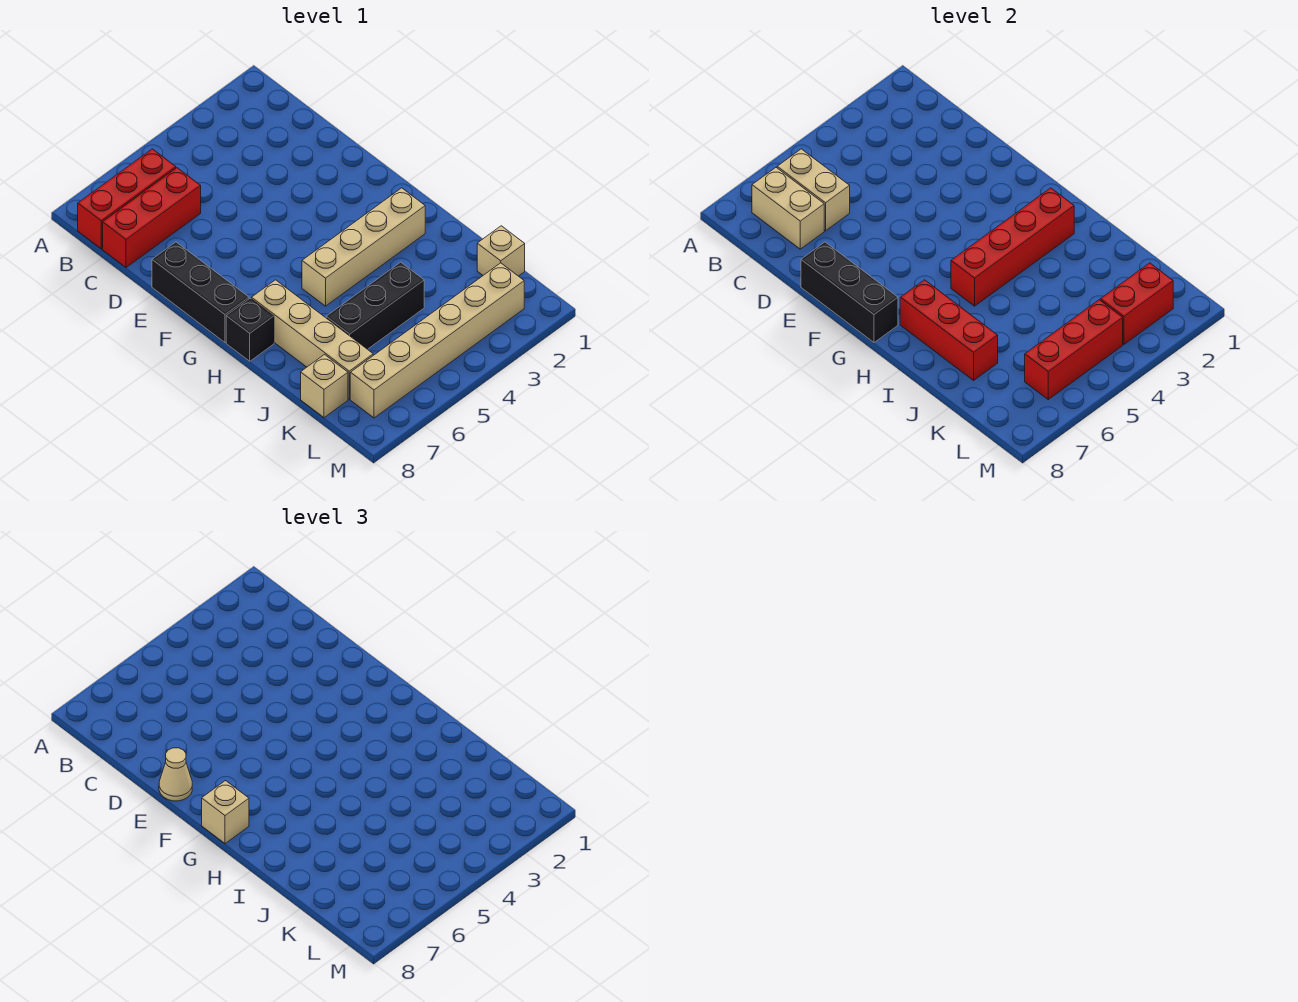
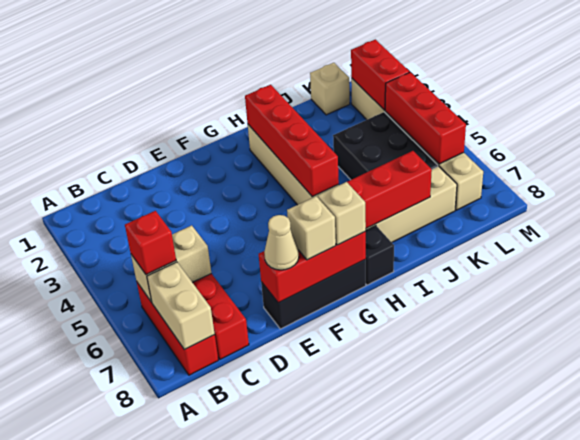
none -> red brick B6 level 3
tan brick B7:C7 level 2 -> tan brick B7:B8 level 2
black brick E8:G8 level 2 -> red brick E8:G8 level 2
black brick J4:J6 level 1 -> black brick J4:K6 level 1
tan brick K8 level 1 -> tan brick F8 level 3

